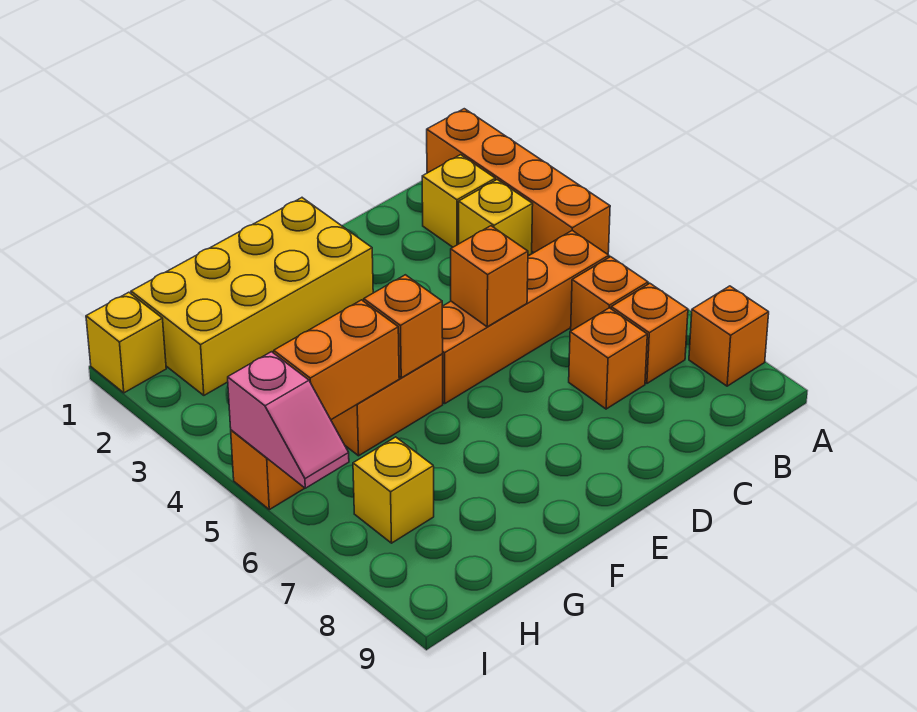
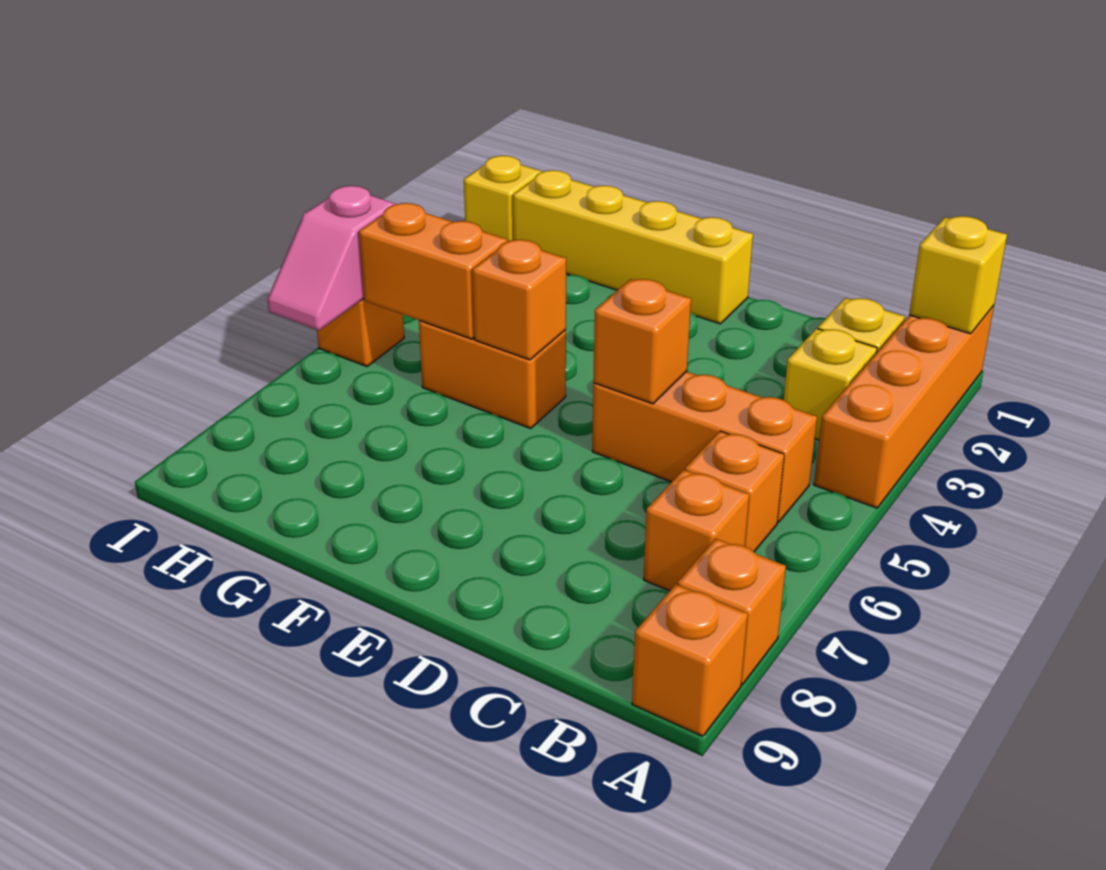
orange brick B5:E5 level 1 -> orange brick B5:D5 level 1
orange brick C7 level 1 -> orange brick A9 level 1
yellow brick E1:H2 level 1 -> yellow brick E1:H1 level 1
yellow brick H7 level 1 -> yellow brick A1 level 2

